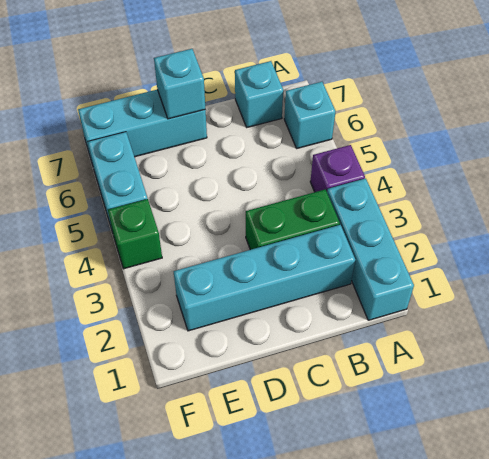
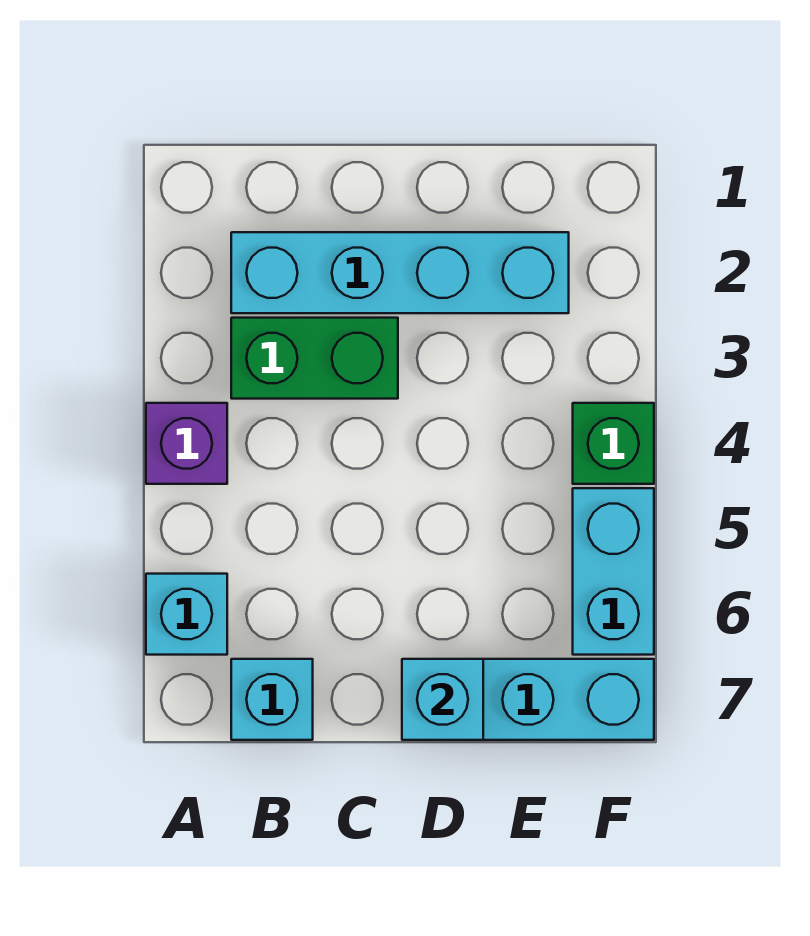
cyan brick A1:A3 level 1 -> none

